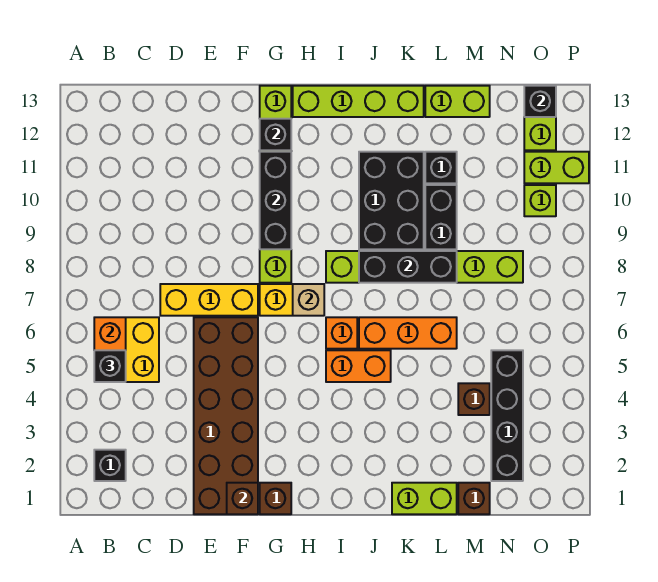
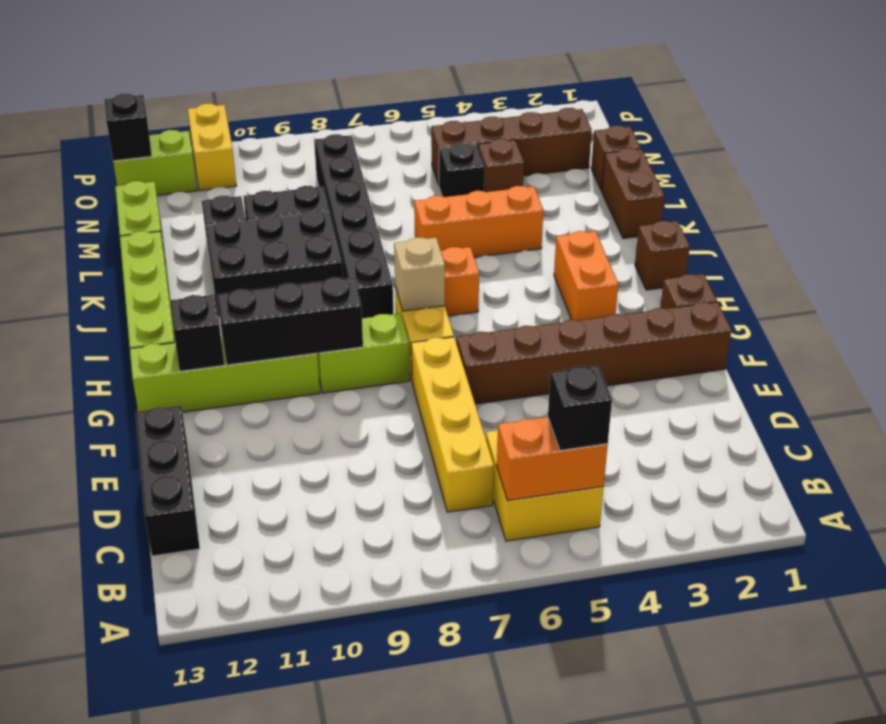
black brick B2 level 1 -> black brick M5 level 1
yellow brick D7:F7 level 1 -> yellow brick C7:F7 level 1
brown brick E1:F6 level 1 -> brown brick F1:F6 level 1
brown brick F1 level 2 -> brown brick I1 level 1
orange brick I5:J5 level 1 -> orange brick H3:I3 level 1
lime brick I8:N8 level 1 -> black brick I8:N8 level 1
orange brick J6:L6 level 1 -> orange brick K4:K6 level 1
black brick J8:L8 level 2 -> black brick C13:E13 level 1
lime brick K1:L1 level 1 -> brown brick K1:L1 level 1
black brick N2:N5 level 1 -> brown brick N2:N5 level 1
lime brick O10 level 1 -> none
lime brick O11:P11 level 1 -> yellow brick O11:P11 level 1

